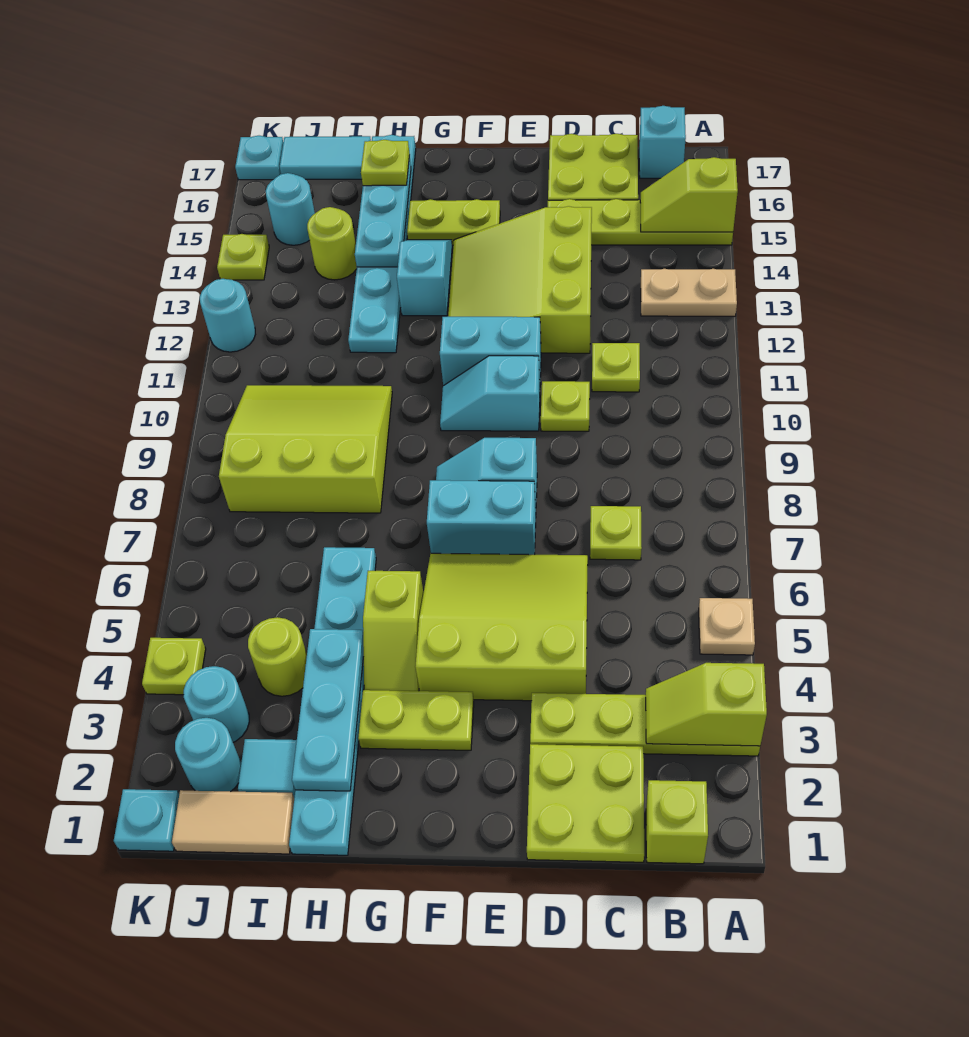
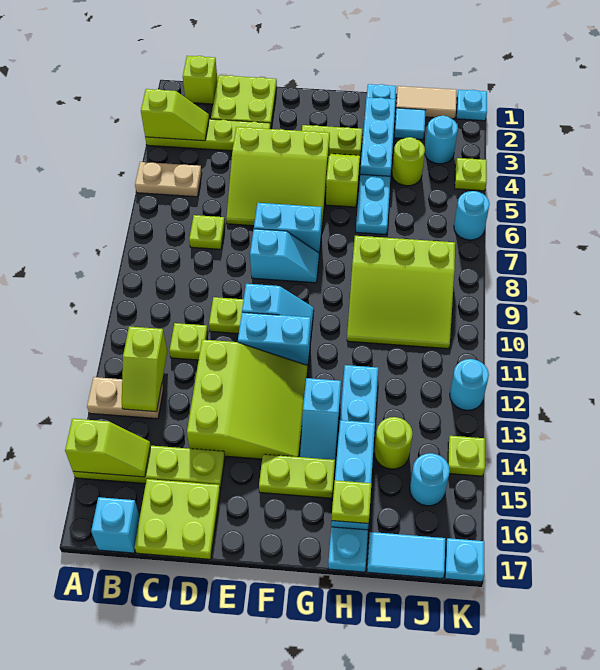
tan plate A5 level 1 -> tan plate A5:B5 level 1
none -> lime slope B12:B13 level 2 top 12
cyan round brick J2 level 1 -> cyan round brick K6 level 1

